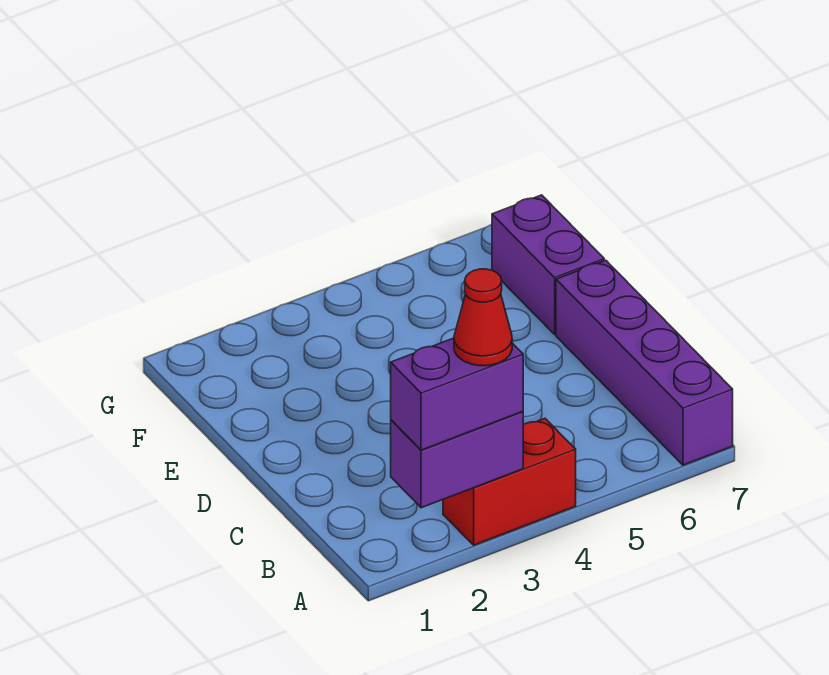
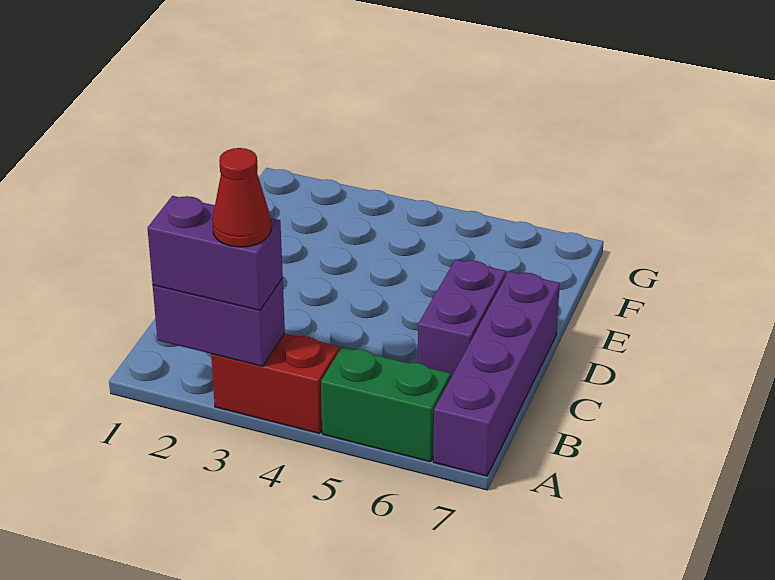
none -> green brick A5:A6 level 1
purple brick E7:F7 level 1 -> purple brick C6:D6 level 1

